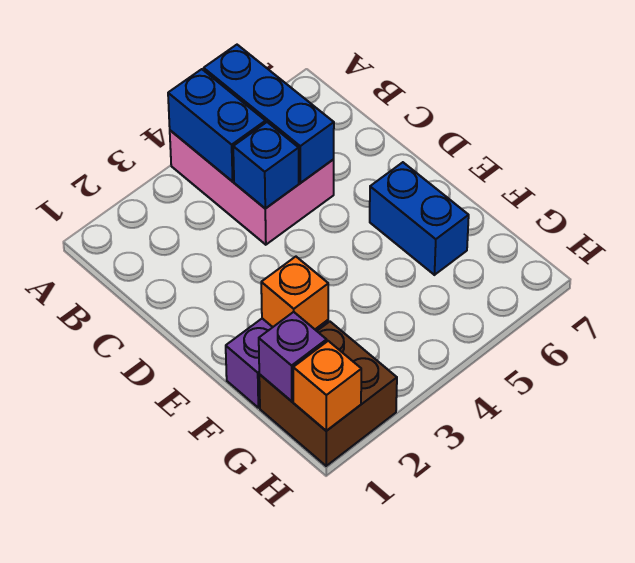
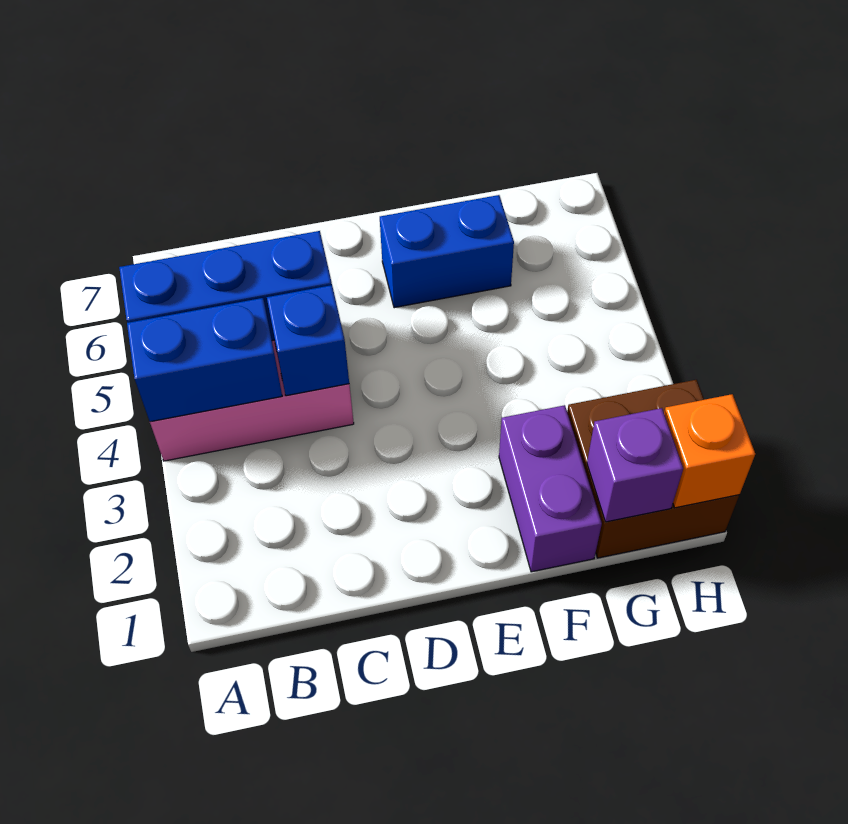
orange brick F2 level 2 -> none

